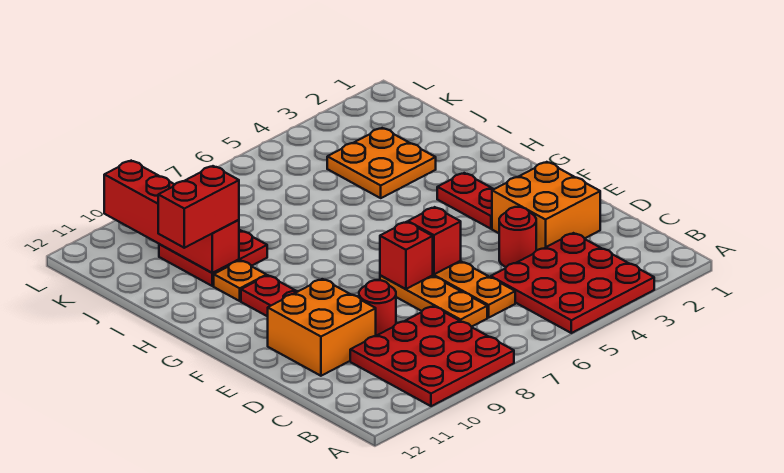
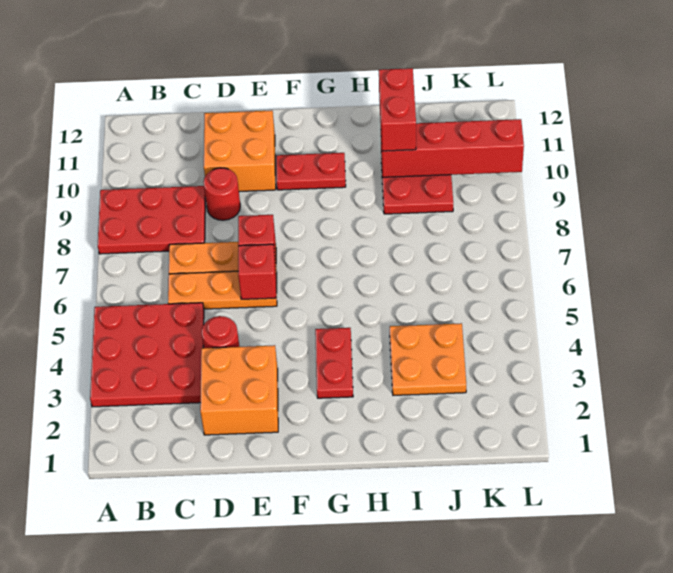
red plate A8:C10 level 1 -> red plate A8:C9 level 1
red plate F3:G3 level 1 -> red plate G3:G4 level 1
orange plate H10 level 1 -> none

